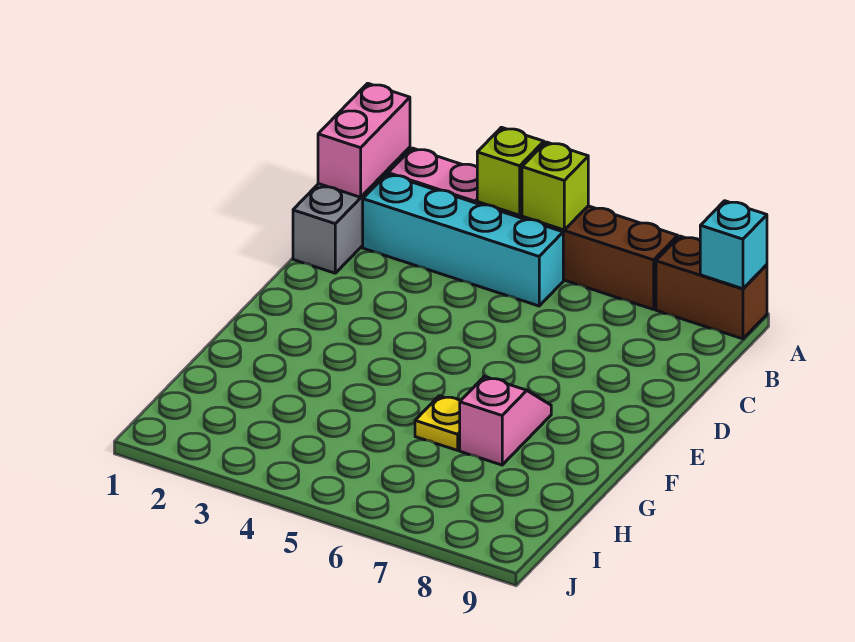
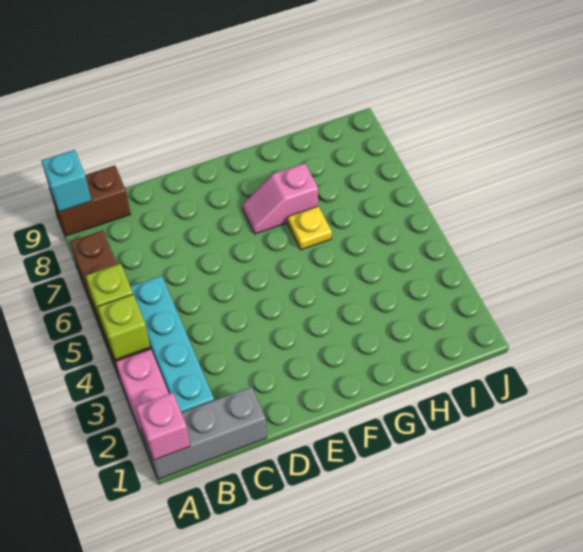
pink brick A1:B1 level 2 -> pink brick A1 level 2
brown brick A8:A9 level 1 -> brown brick A9:B9 level 1

